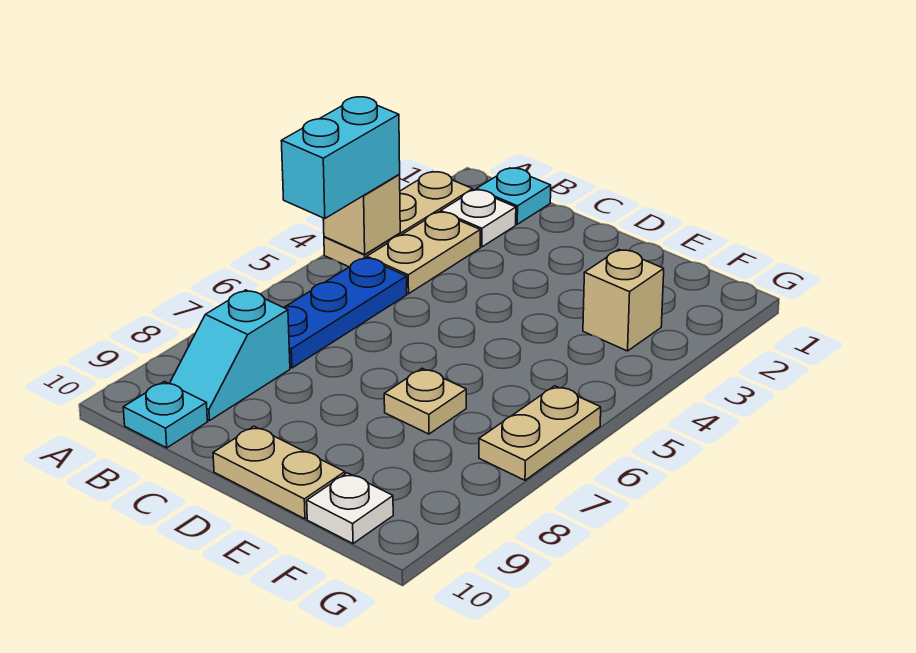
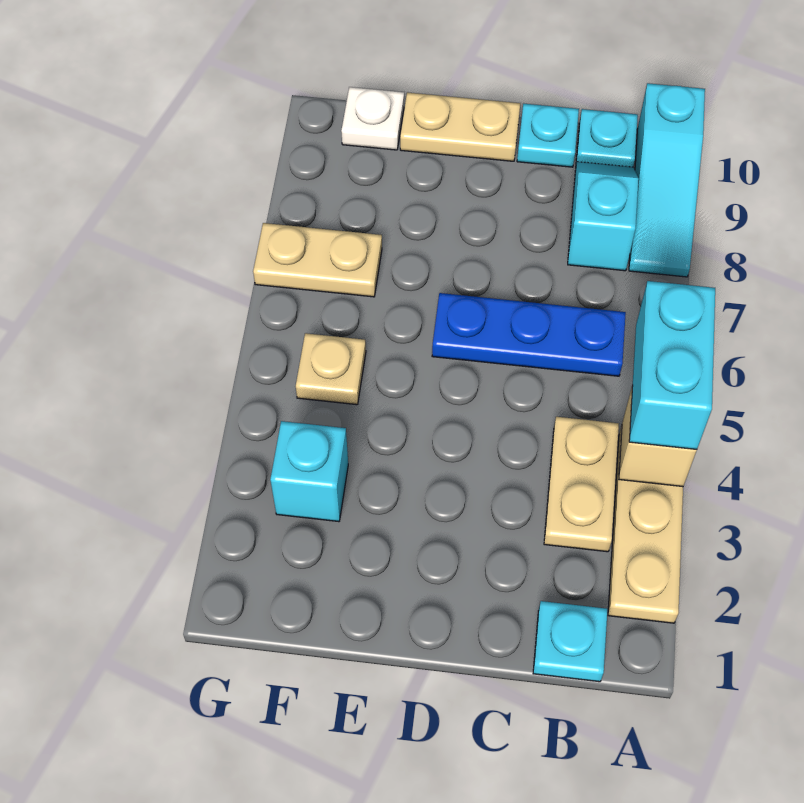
none -> cyan slope A8:A10 level 1 top 10
white plate B2 level 1 -> none
blue plate B5:B7 level 1 -> blue plate B6:D6 level 1
none -> cyan plate C10 level 1
tan plate E7 level 1 -> tan plate F5 level 1
tan brick F3 level 1 -> cyan brick F3 level 1
tan plate G6:G7 level 1 -> tan plate F7:G7 level 1

